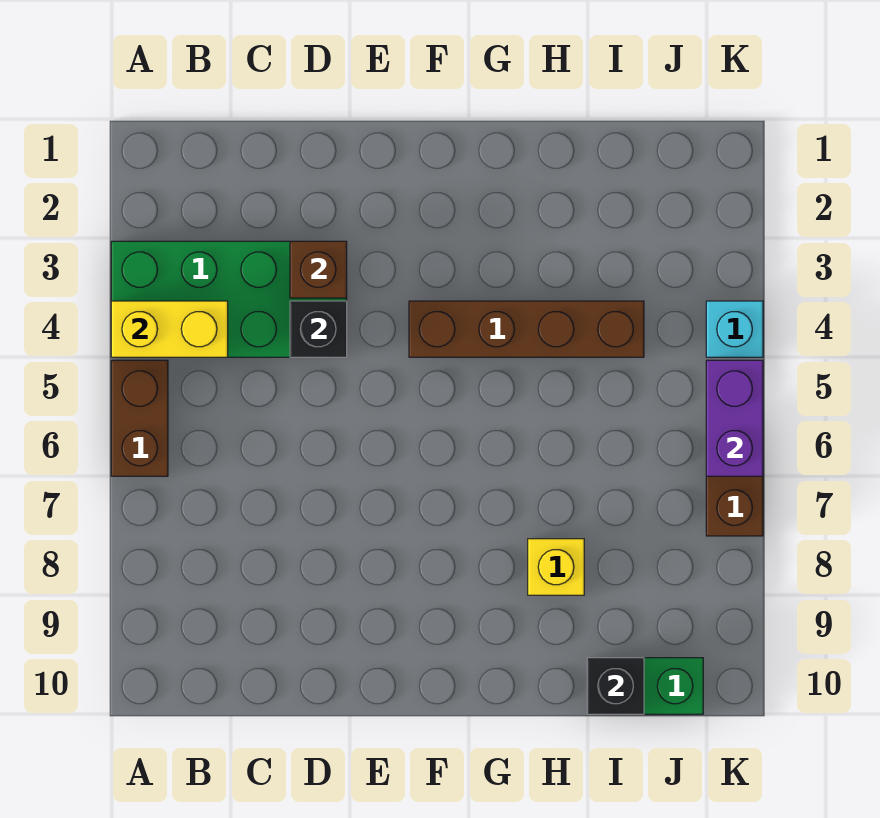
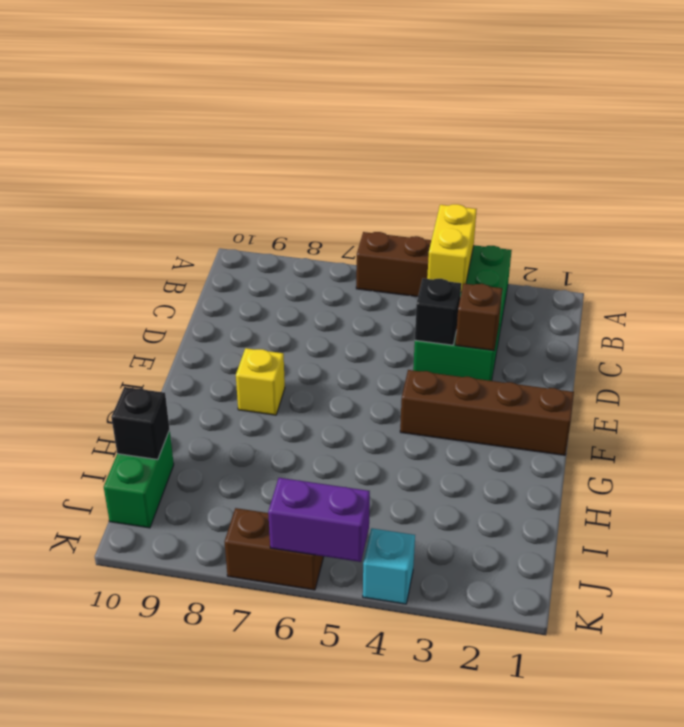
brown brick F4:I4 level 1 -> brown brick F1:F4 level 1
yellow brick H8 level 1 -> yellow brick F8 level 1

